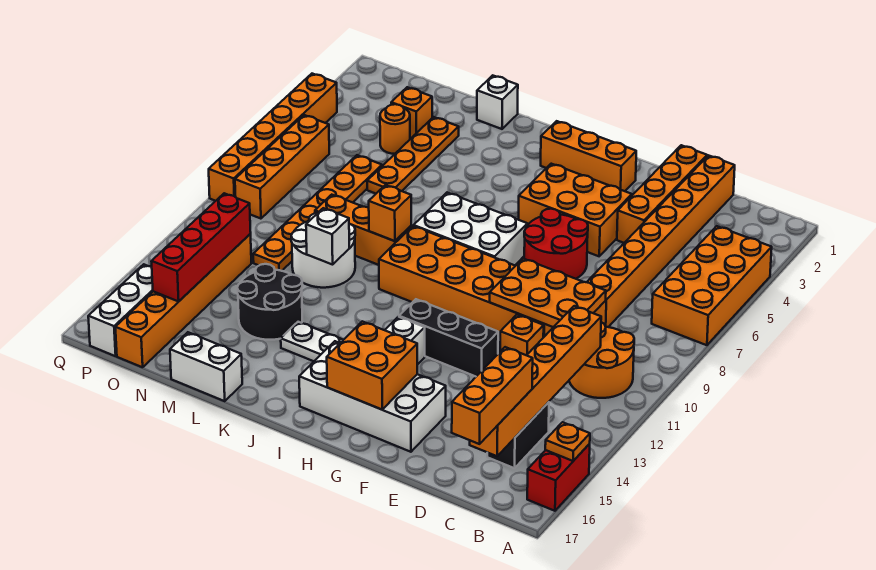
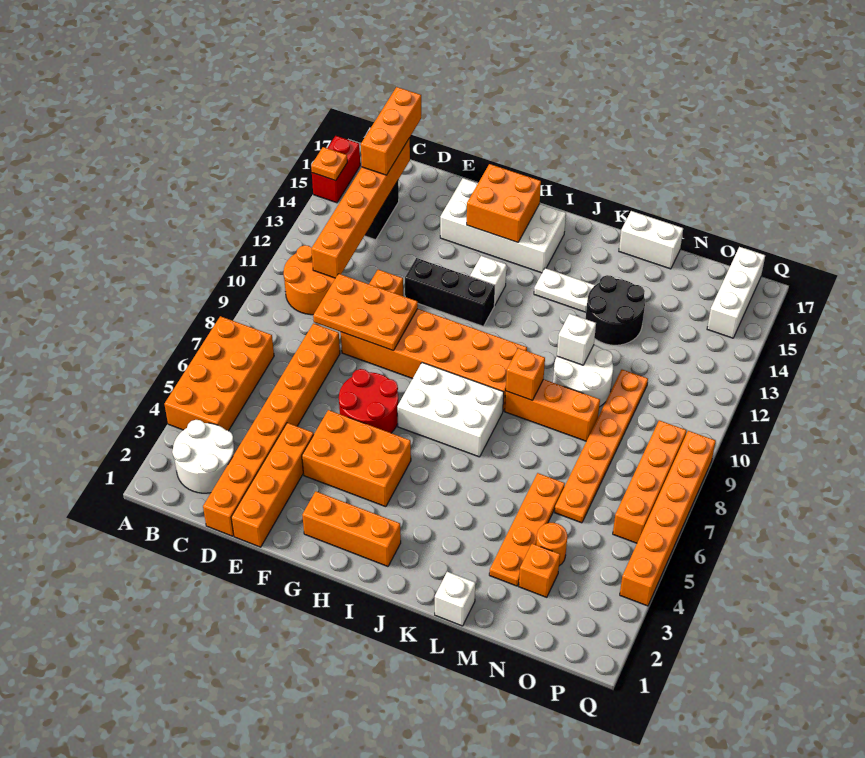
none -> white round brick B2:C3 level 1
orange brick O12:O17 level 1 -> none
red brick O12:O15 level 2 -> none

